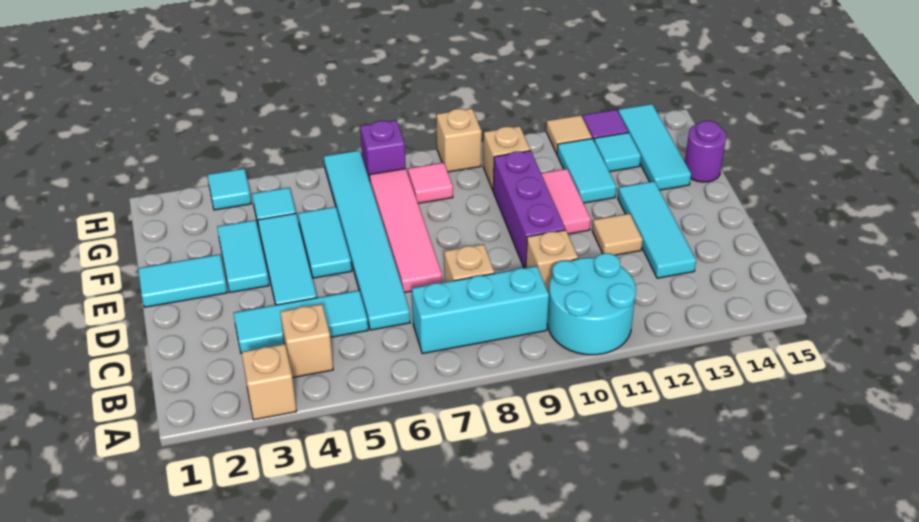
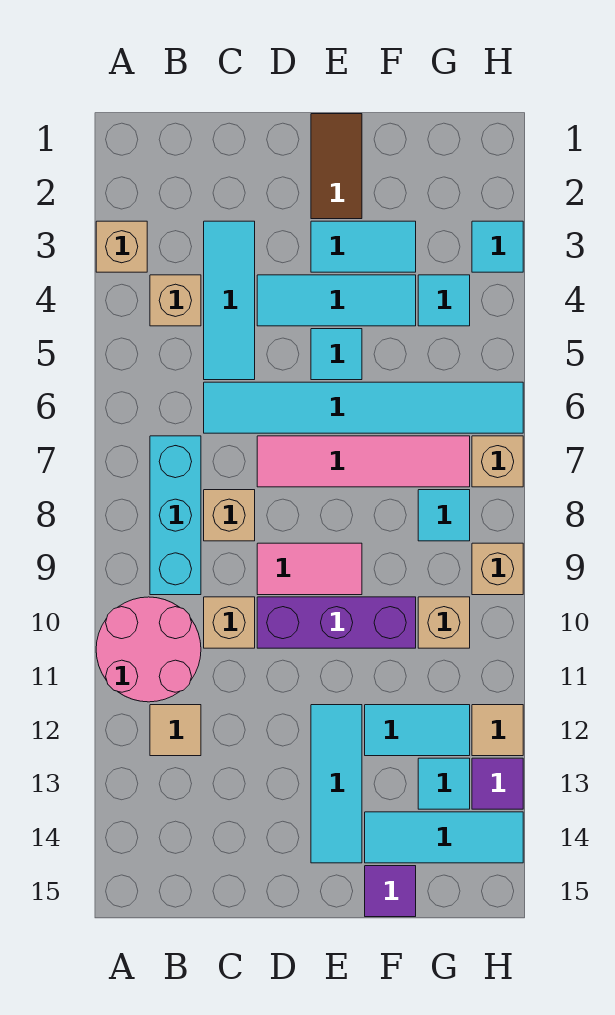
cyan round brick A10:B11 level 1 -> pink round brick A10:B11 level 1
cyan tile C13:E13 level 1 -> cyan tile E12:E14 level 1
tan tile D12 level 1 -> tan tile B12 level 1
cyan tile E1:E2 level 1 -> brown tile E1:E2 level 1
cyan tile E5:F5 level 1 -> cyan tile E5 level 1
pink tile E11:F11 level 1 -> pink tile D9:E9 level 1
purple round brick F15 level 1 -> purple tile F15 level 1
pink tile G8 level 1 -> cyan tile G8 level 1
purple brick H7 level 1 -> tan brick H7 level 1

